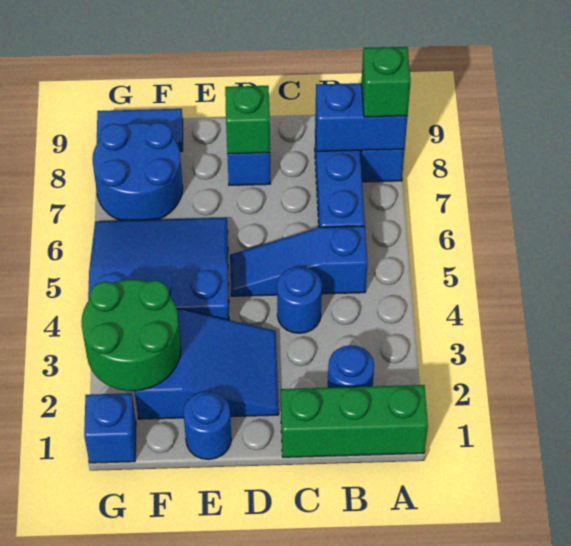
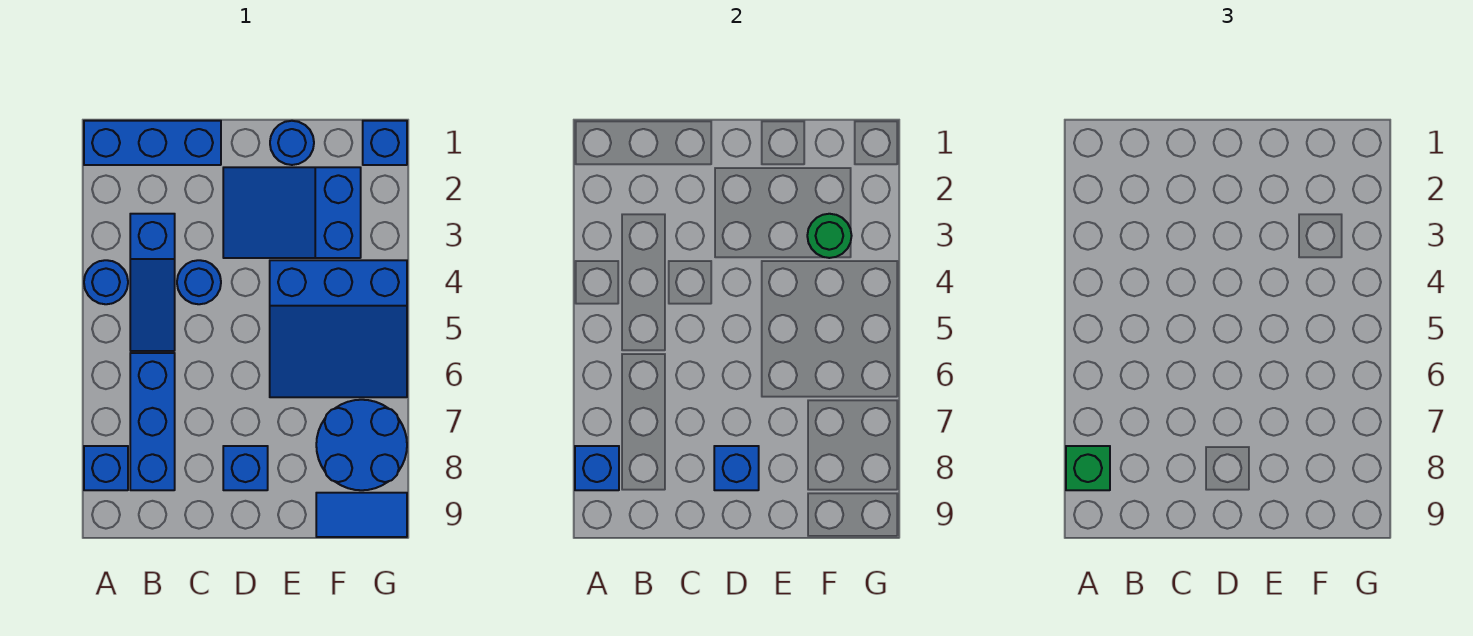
green brick A1:C1 level 1 -> blue brick A1:C1 level 1
blue brick A8:B8 level 2 -> blue brick A8 level 2
blue round brick B2 level 1 -> blue round brick A4 level 1
blue slope B5:D5 level 1 top B -> blue slope B3:B5 level 1 top 3
green brick D8 level 2 -> blue brick D8 level 2
green round brick F2:G3 level 2 -> green round brick F3 level 2

